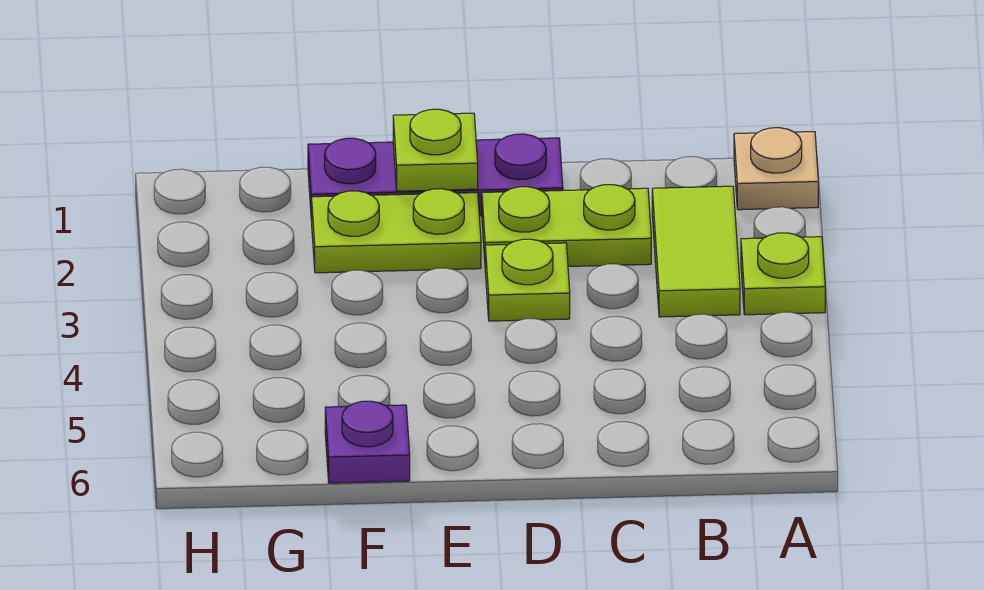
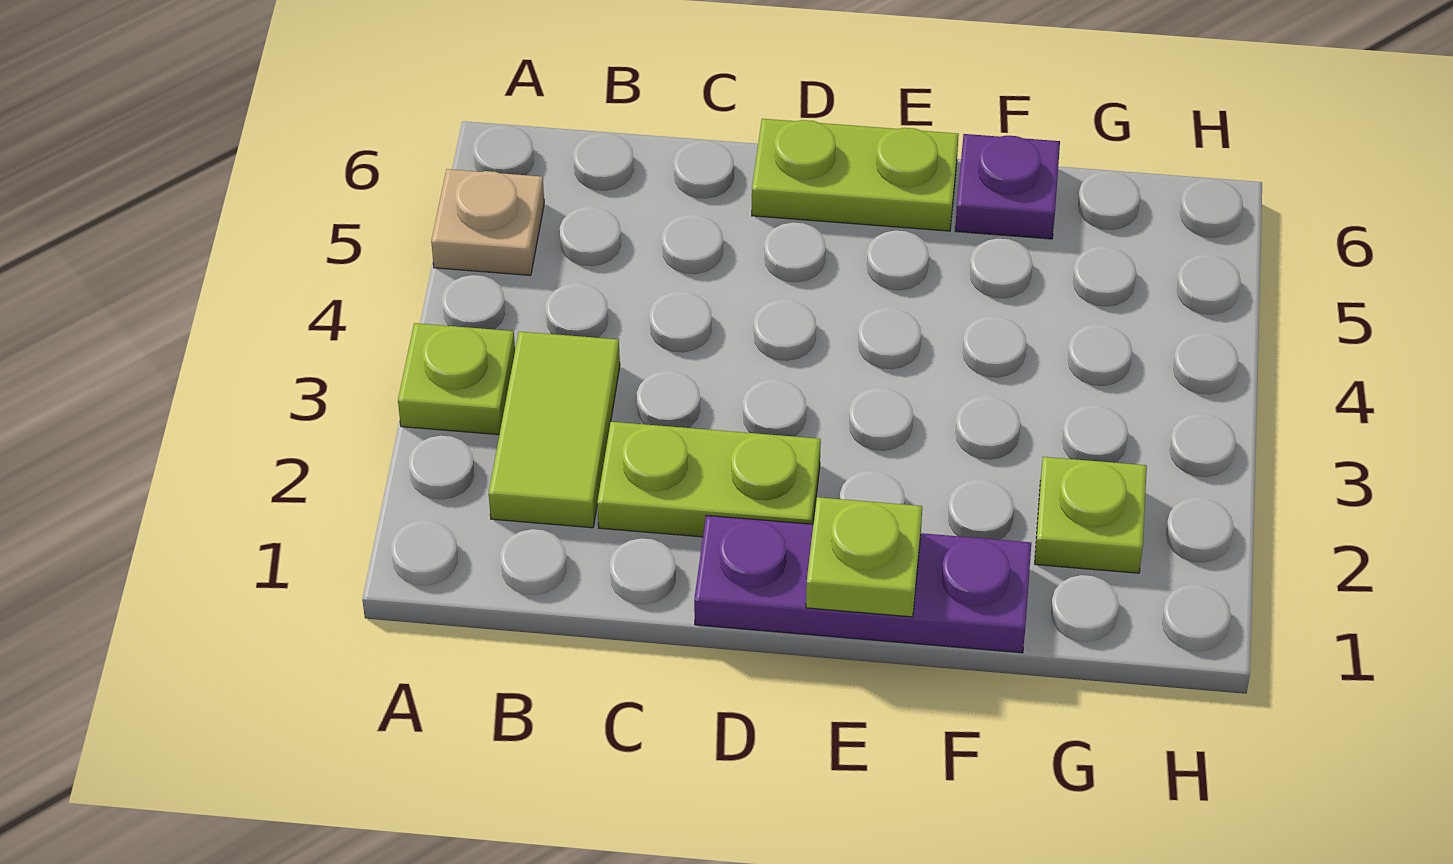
tan plate A1 level 1 -> tan plate A5 level 1
lime plate D3 level 1 -> lime plate G2 level 1
lime plate E2:F2 level 1 -> lime plate D6:E6 level 1

